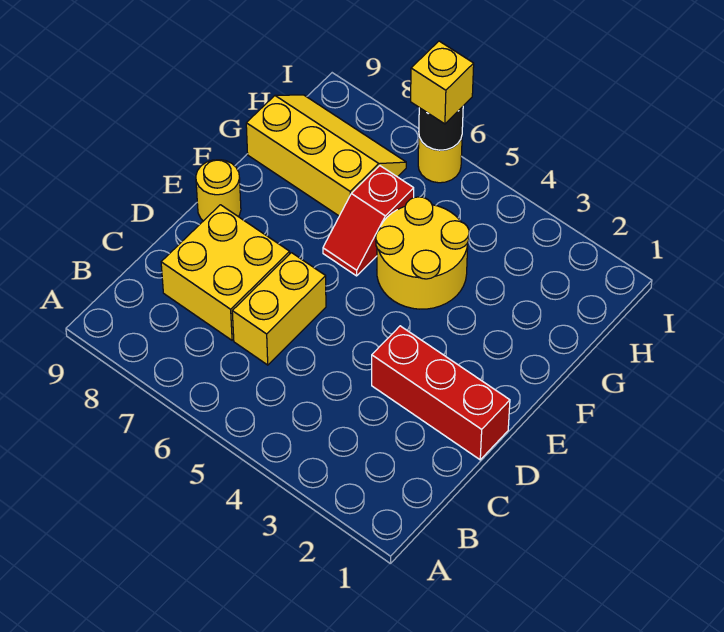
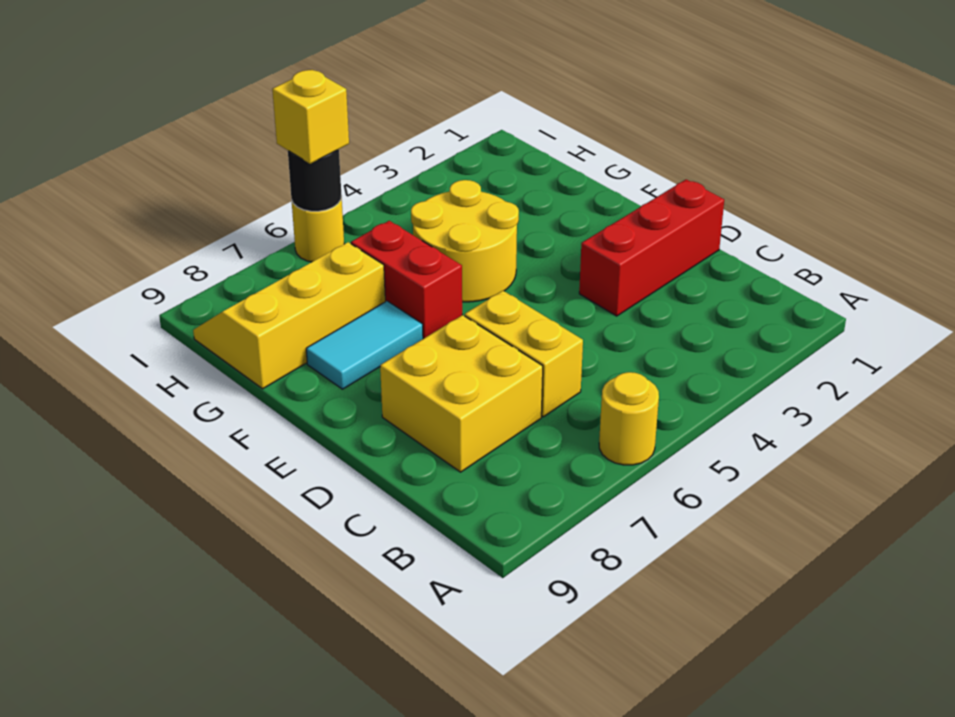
yellow round brick E9 level 1 -> yellow round brick A6 level 1
red slope F6:G6 level 1 top G -> red brick F6:G6 level 1
none -> cyan tile F7:F8 level 1

